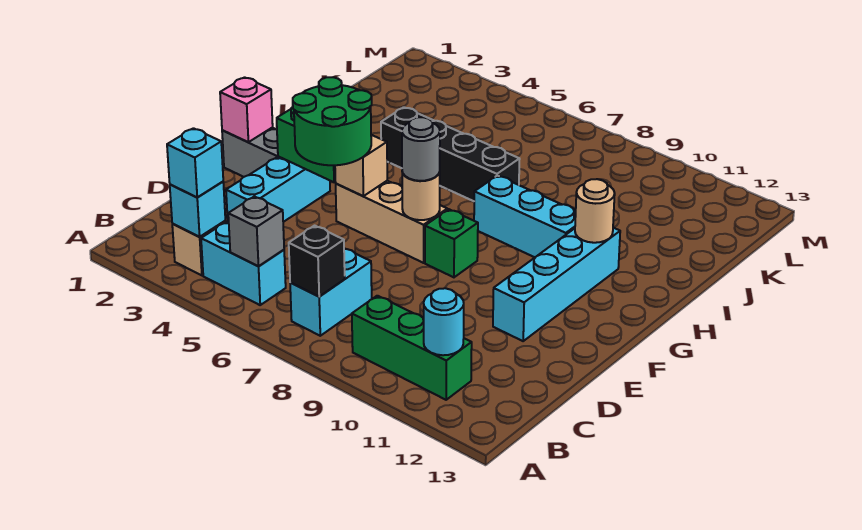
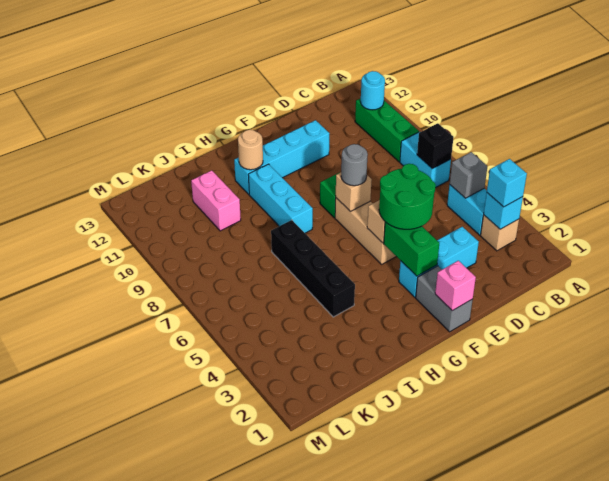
cyan brick B7:C7 level 1 -> cyan brick B7:B8 level 1
tan round brick F7 level 2 -> tan brick F7 level 2
none -> pink brick J10:J11 level 1

